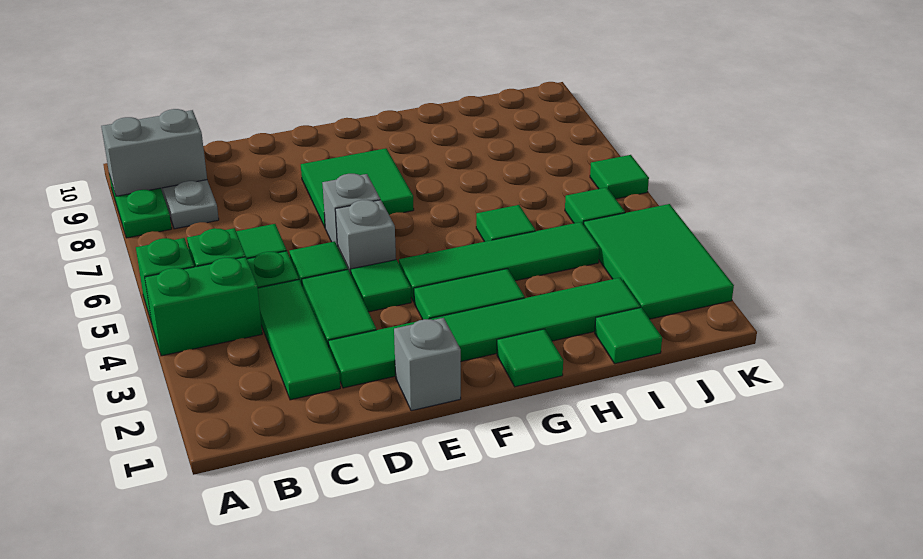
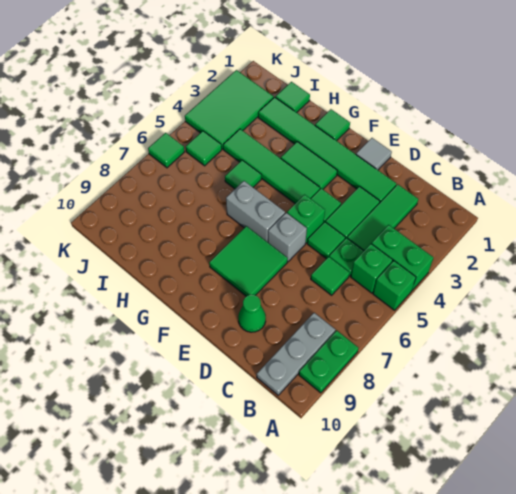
grey brick A9:B9 level 2 -> grey brick F6:G6 level 1
none -> green cone D9 level 1
grey brick E1 level 1 -> grey tile E1 level 1
grey brick E5 level 1 -> green brick E5 level 1

